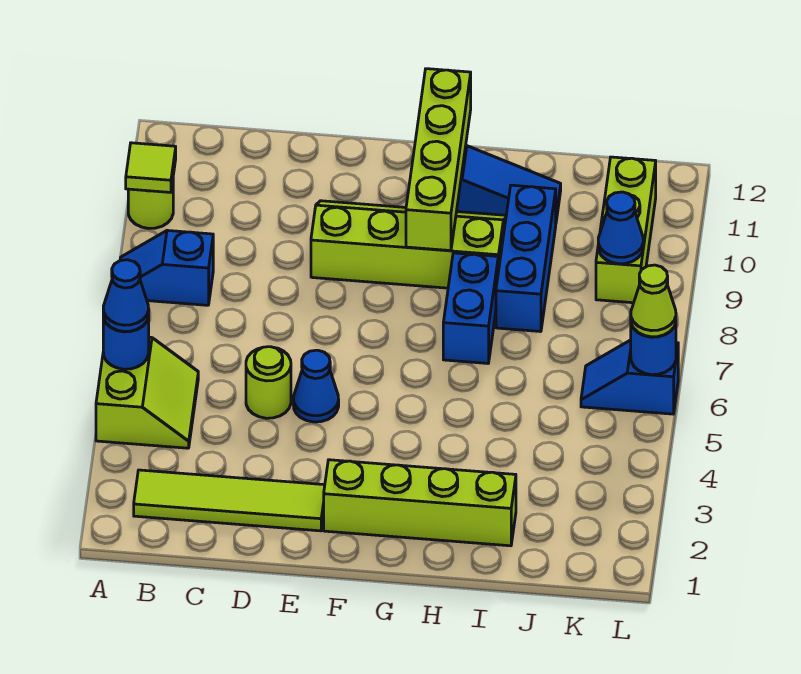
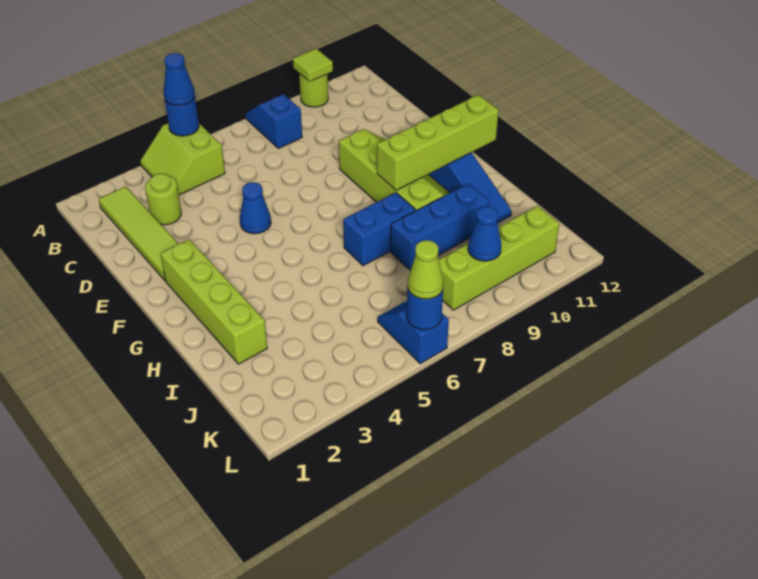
lime slope A4:B5 level 1 top A -> lime slope A4:B5 level 1 top 5
lime round brick D5 level 1 -> lime round brick C3 level 1
lime brick K9:K11 level 1 -> lime brick K8:K11 level 1

